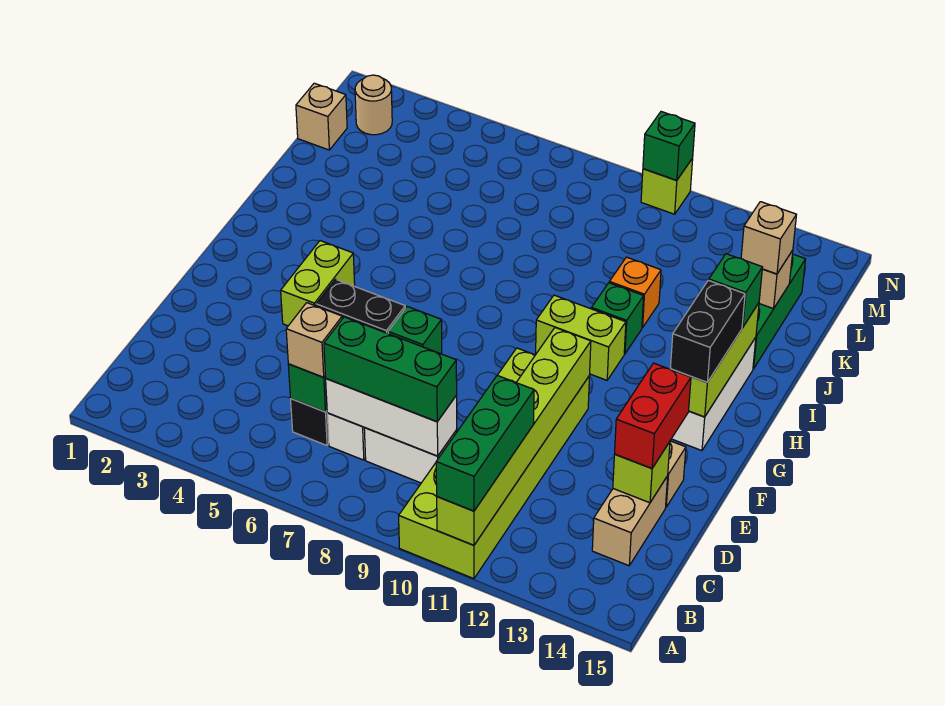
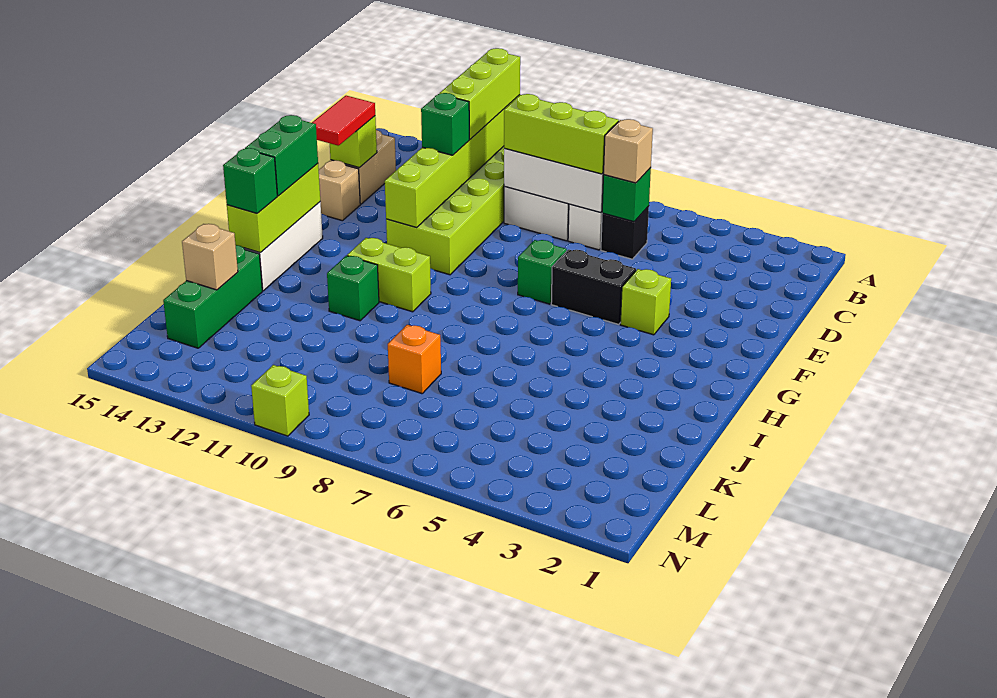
green brick A11:C11 level 3 -> lime brick A11:C11 level 3
green brick C7:C9 level 3 -> lime brick C7:C9 level 3
red brick D14:E14 level 3 -> red tile D14:E14 level 3
lime brick F4:G4 level 1 -> lime brick F4 level 1
black brick G14:H14 level 3 -> green brick G14:H14 level 3
orange brick J11 level 1 -> orange brick K8 level 1
tan brick K14 level 3 -> none
tan brick L1 level 1 -> none
tan round brick M2 level 1 -> none
green brick N10 level 2 -> green brick D11 level 3

